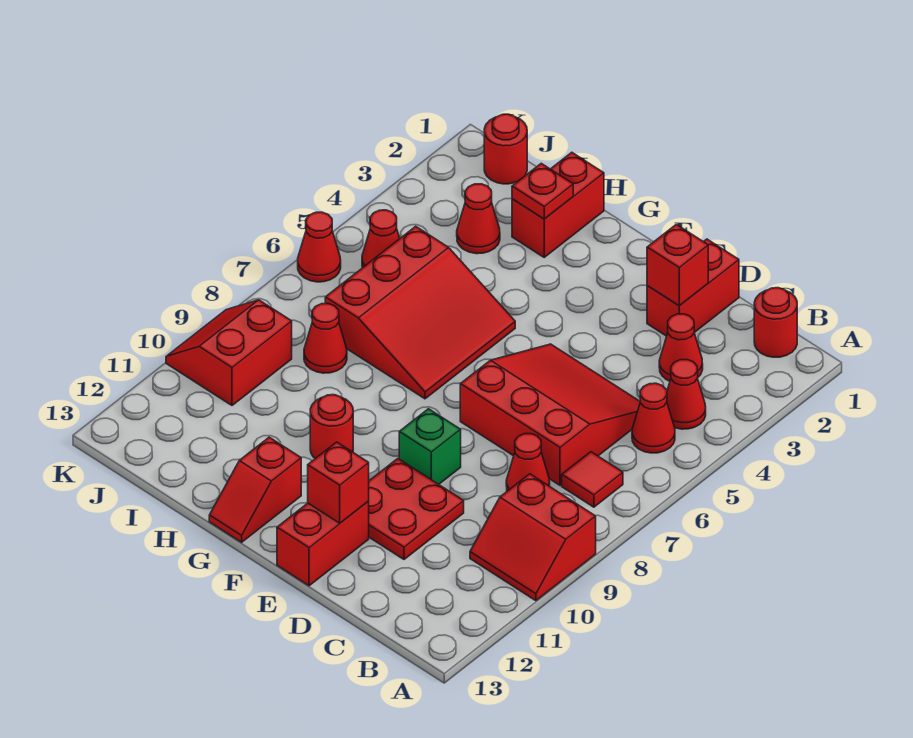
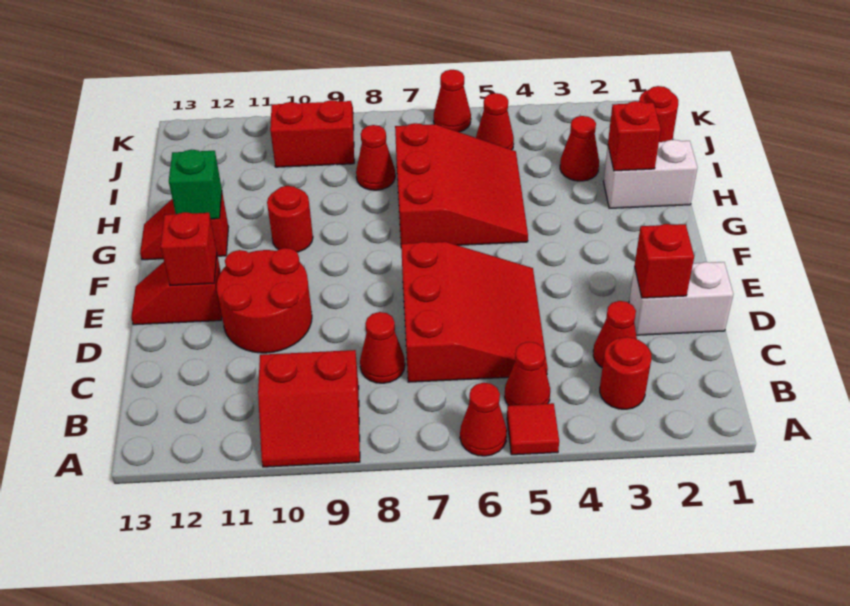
red slope A9:B10 level 1 top 9 -> red slope A9:B10 level 1 top B
red round brick B1 level 1 -> red round brick B3 level 1
red cone B4 level 1 -> red cone A6 level 1
red tile B7 level 1 -> red tile A5 level 1
red brick D1:D2 level 1 -> white brick D1:D2 level 1
red plate D10:E11 level 1 -> red round brick D10:E11 level 1
green brick E9 level 1 -> green brick G12 level 2
red brick E12:E13 level 1 -> red slope E12:E13 level 1 top 12
red slope G5:I7 level 1 top I -> red slope G5:I7 level 1 top 7
red brick H1:H2 level 1 -> white brick H1:H2 level 1
red plate H2 level 2 -> red brick H2 level 2

